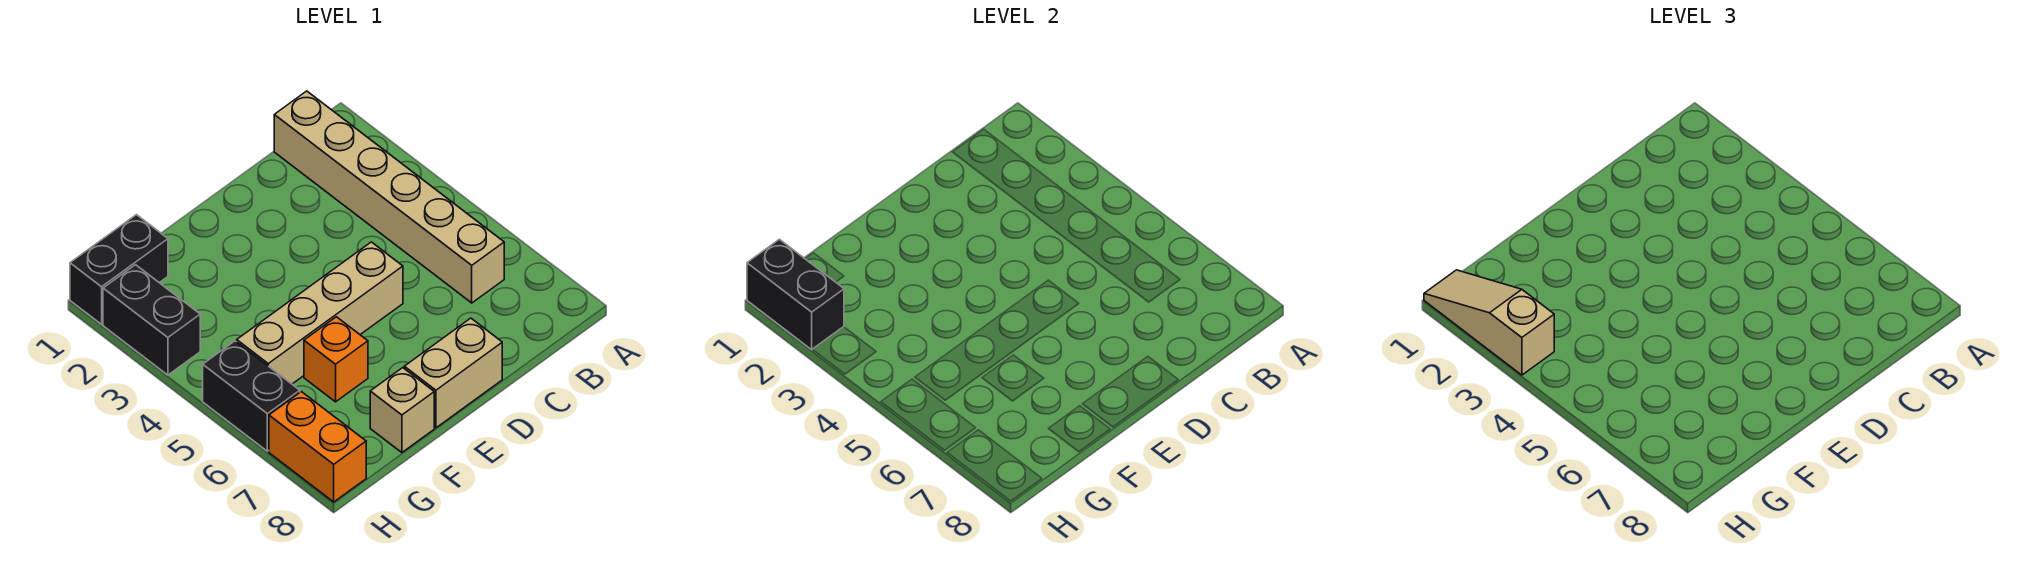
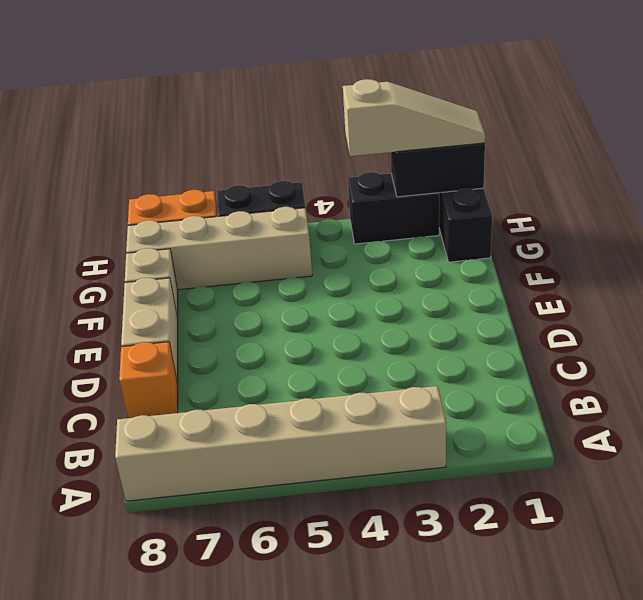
tan brick B1:B6 level 1 -> tan brick A3:A8 level 1
tan brick D5:G5 level 1 -> tan brick G5:G8 level 1
orange brick F6 level 1 -> orange brick C8 level 1

